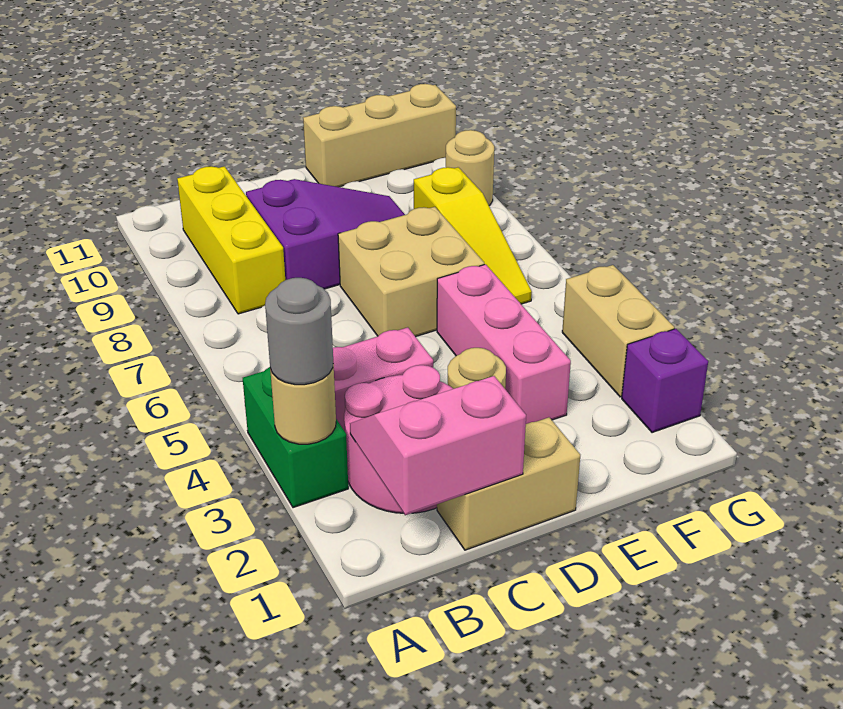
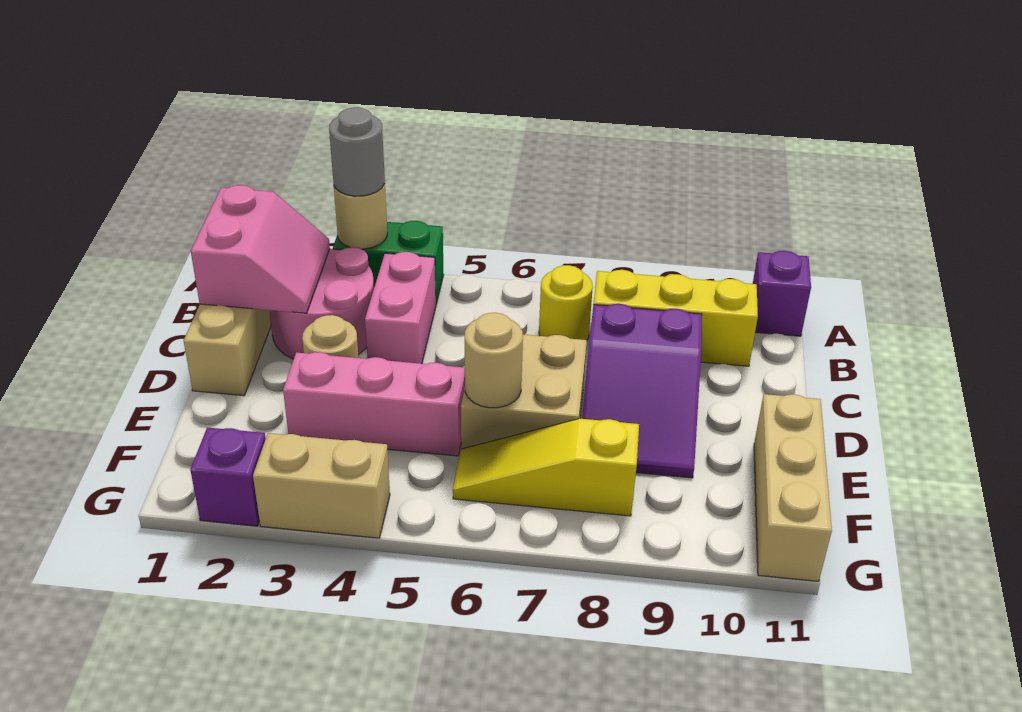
none -> purple brick A11 level 1
none -> yellow round brick B7 level 1
tan round brick G9 level 1 -> tan round brick E6 level 2

